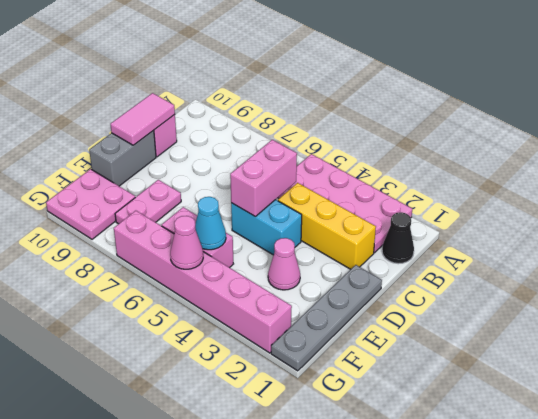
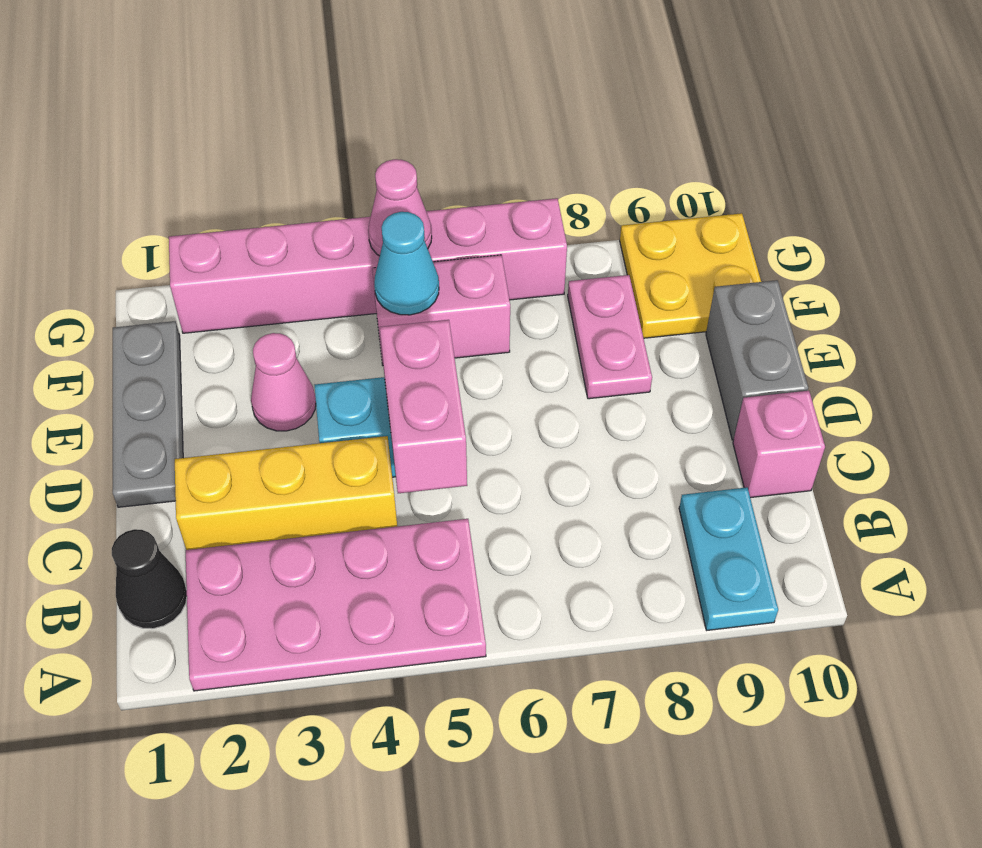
none -> cyan plate A9:B9 level 1
pink tile C10:D10 level 2 -> none
grey plate D1:G1 level 1 -> grey plate D1:F1 level 1
pink plate F9:G10 level 1 -> yellow plate F9:G10 level 1

